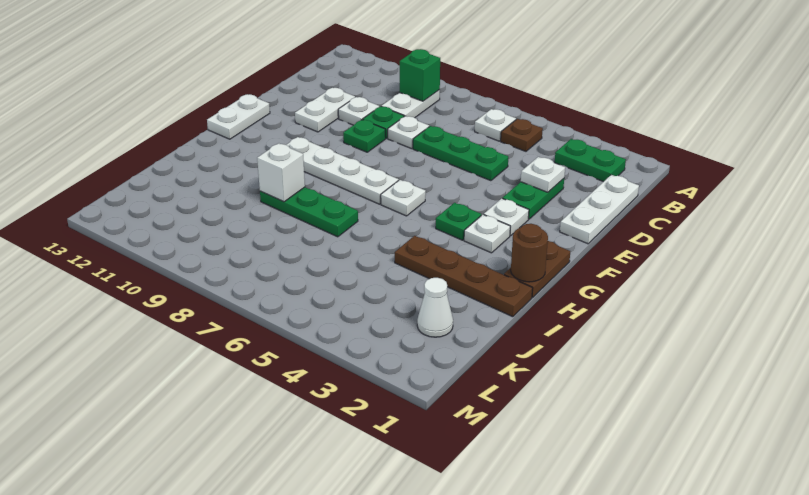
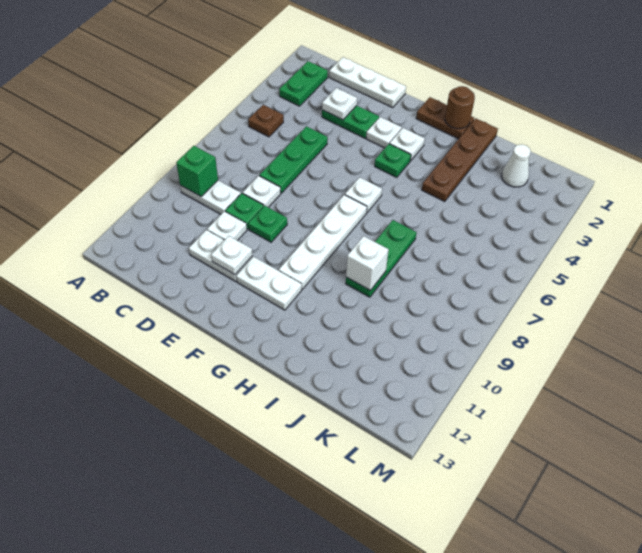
white plate B6 level 1 -> white plate E11 level 2
white plate F13:G13 level 1 -> white plate F11:G11 level 1

